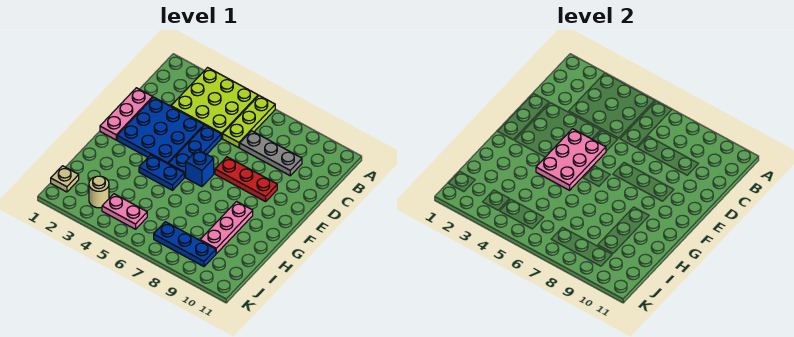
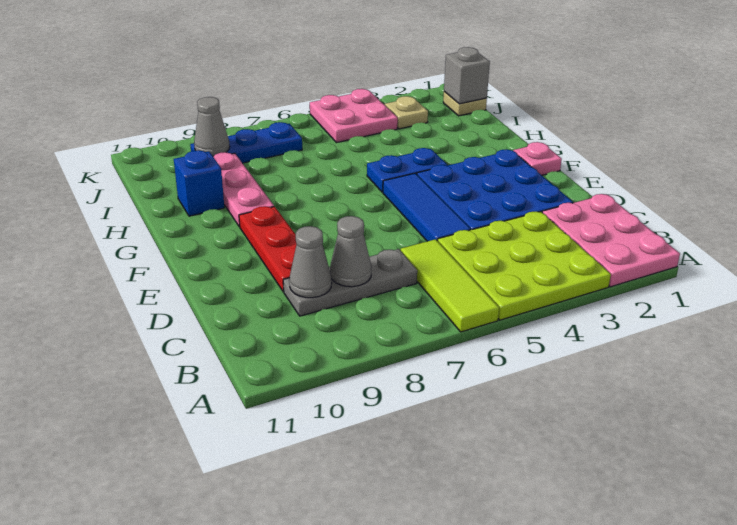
lime plate A6:C6 level 1 -> lime tile A6:C6 level 1
none -> grey cone C8 level 2
none -> grey cone C9 level 2
pink plate D1:F1 level 1 -> pink plate F1 level 1
blue plate D5:F5 level 1 -> blue tile D5:F5 level 1
pink plate E4:G5 level 2 -> pink plate A1:C2 level 1
red plate E7:E9 level 1 -> red plate D9:F9 level 1
blue brick F6 level 1 -> blue brick H10 level 1
none -> grey brick J1 level 2
tan round brick J3 level 1 -> tan plate J3 level 1
pink plate J4:J5 level 1 -> pink plate J4:K5 level 1
none -> grey cone J9 level 2

